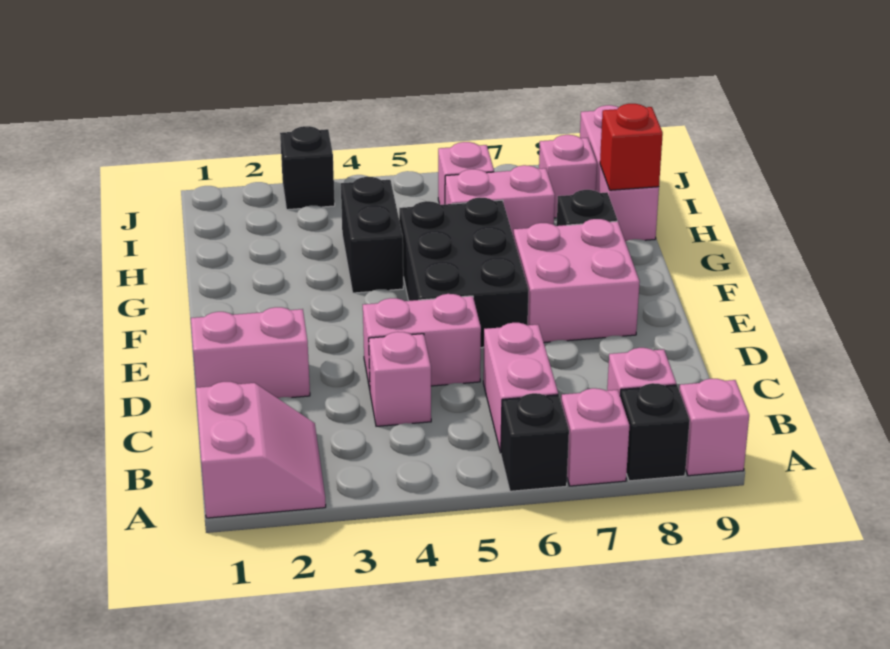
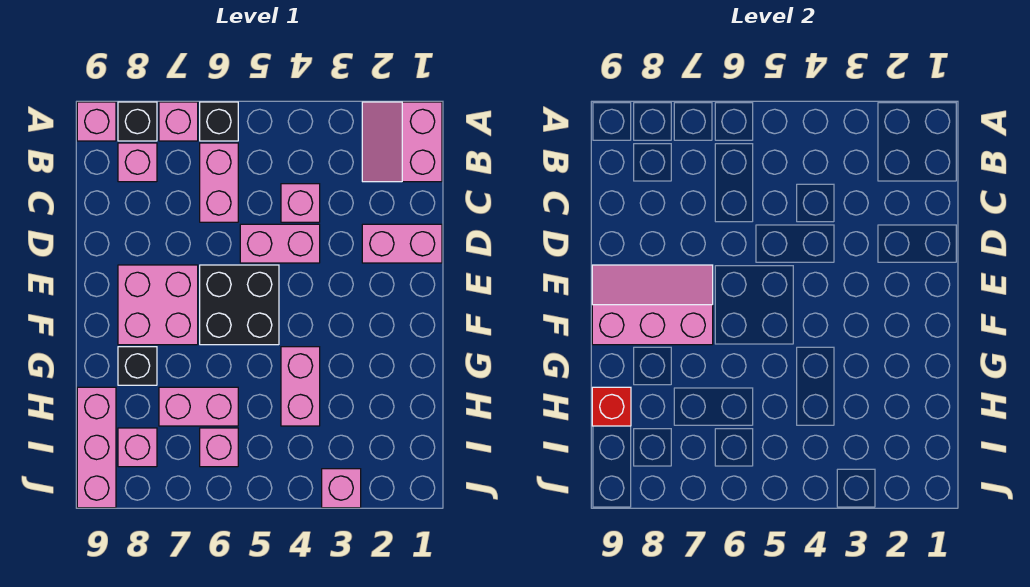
black brick E5:G6 level 1 -> black brick E5:F6 level 1
none -> pink slope E7:F9 level 2 top F
black brick G4:H4 level 1 -> pink brick G4:H4 level 1
black brick J3 level 1 -> pink brick J3 level 1

